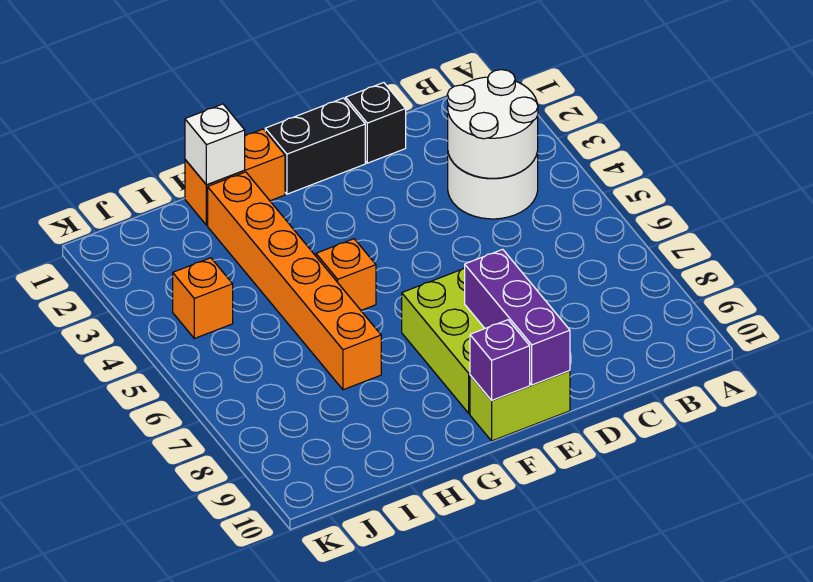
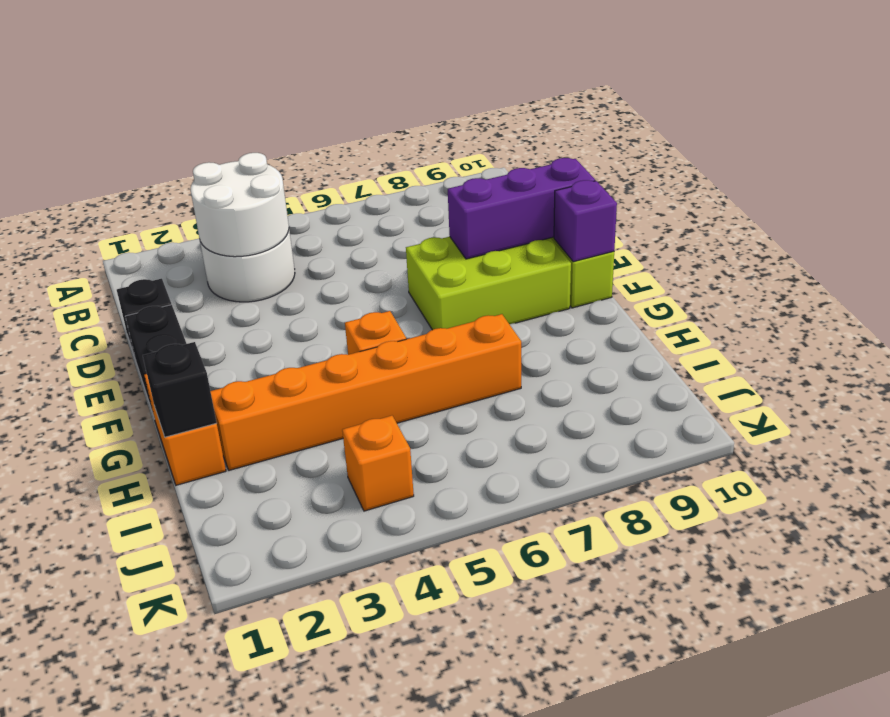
white brick H1 level 2 -> black brick H1 level 2

